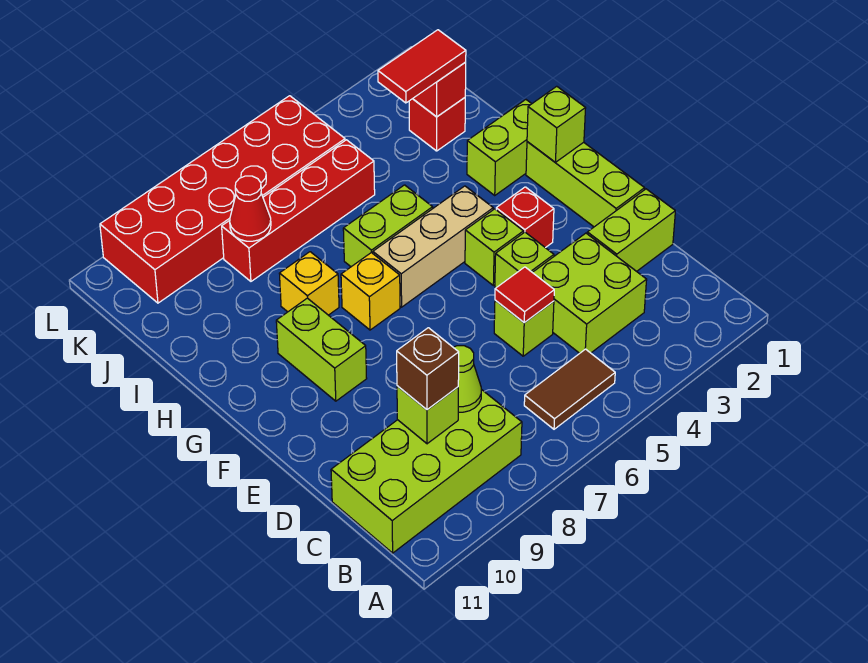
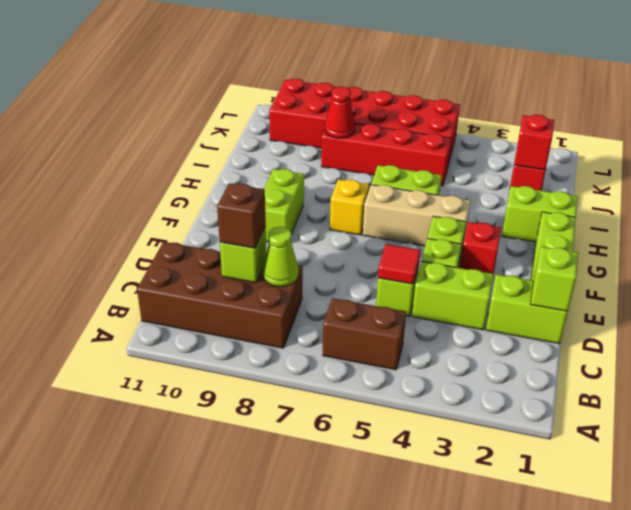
brown tile B5:B6 level 1 -> brown brick B5:B6 level 1
lime brick B8:C11 level 1 -> brown brick B8:C11 level 1
lime brick C3:D4 level 1 -> lime brick D3:D4 level 1
lime brick G1 level 2 -> lime brick D1 level 2
yellow brick H8 level 1 -> none
red tile J2:J3 level 3 -> none

